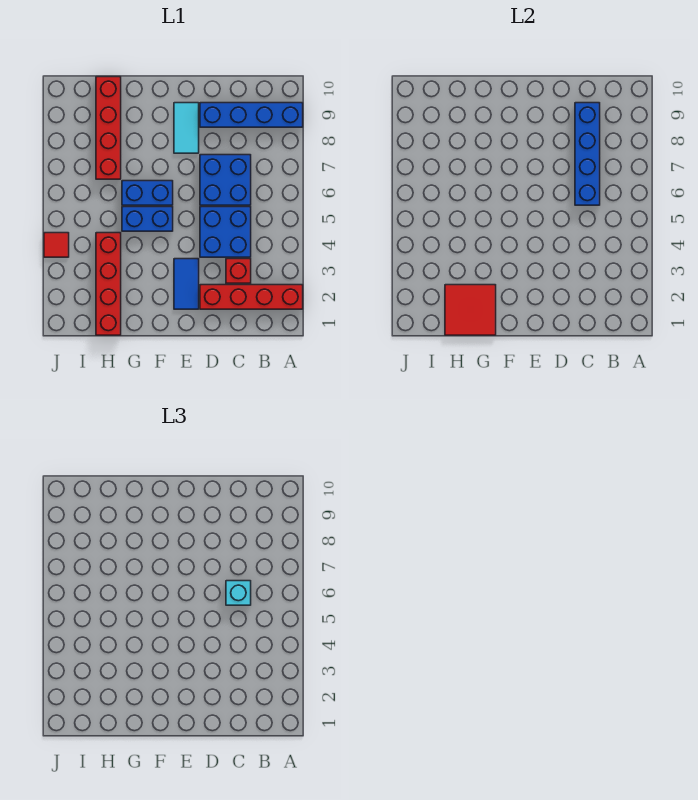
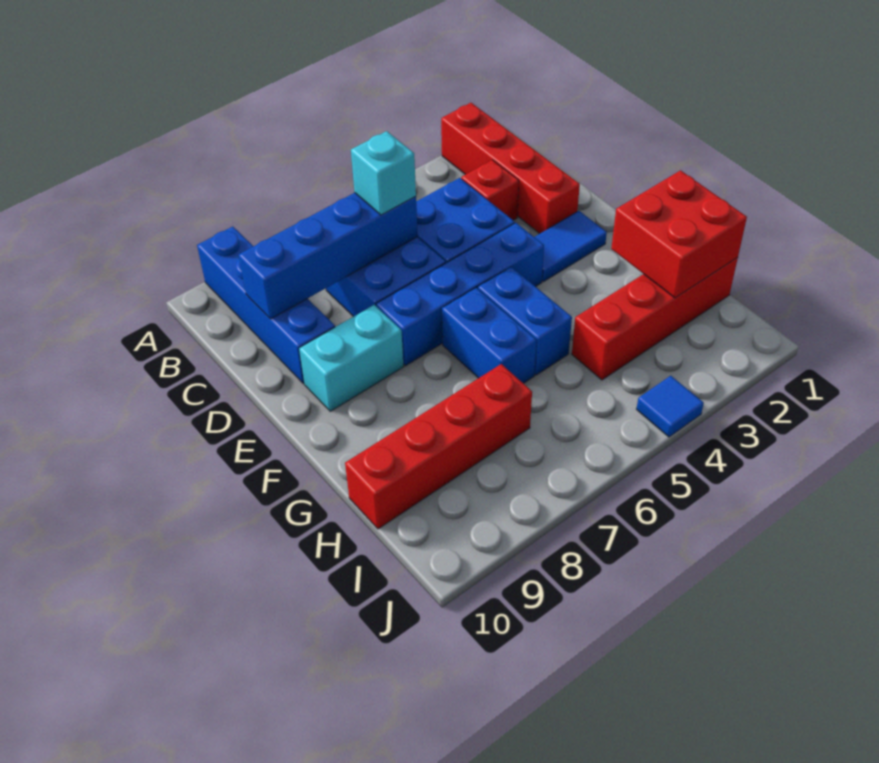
none -> blue brick E4:E7 level 1
cyan tile E8:E9 level 1 -> cyan brick E8:E9 level 1
red tile G1:H2 level 2 -> red brick G1:H2 level 2
red tile J4 level 1 -> blue tile J4 level 1

